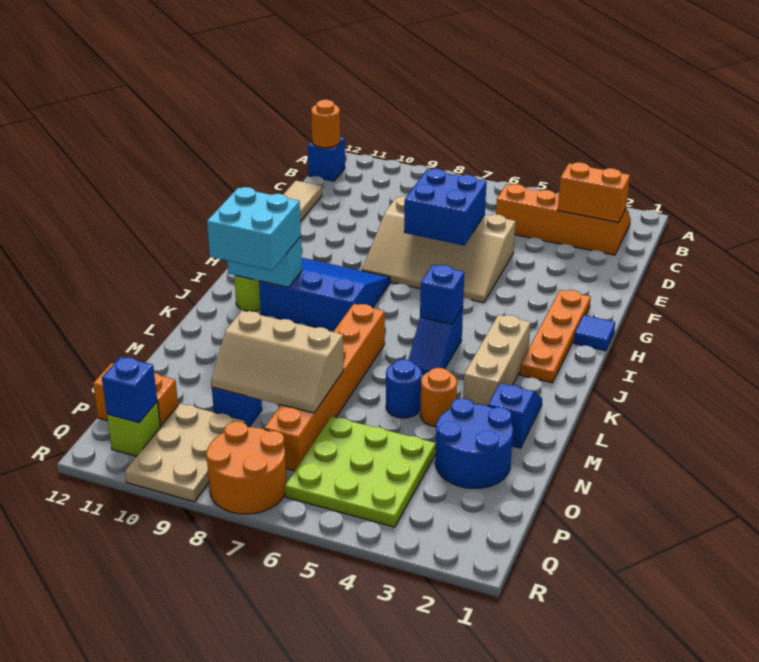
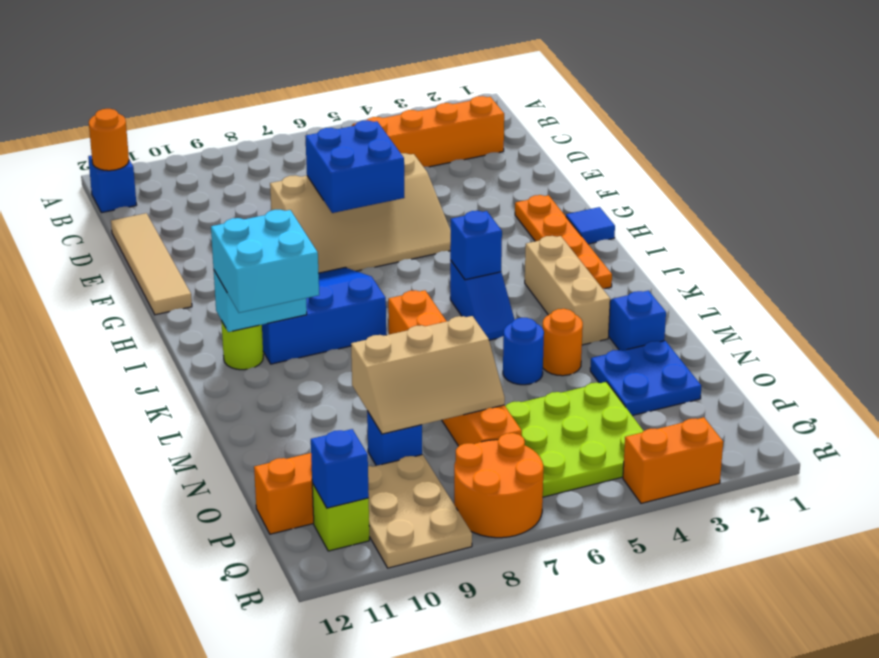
orange brick C2:C3 level 2 -> orange brick R3:R4 level 1
blue round brick N2:O3 level 1 -> blue plate N2:O3 level 1

